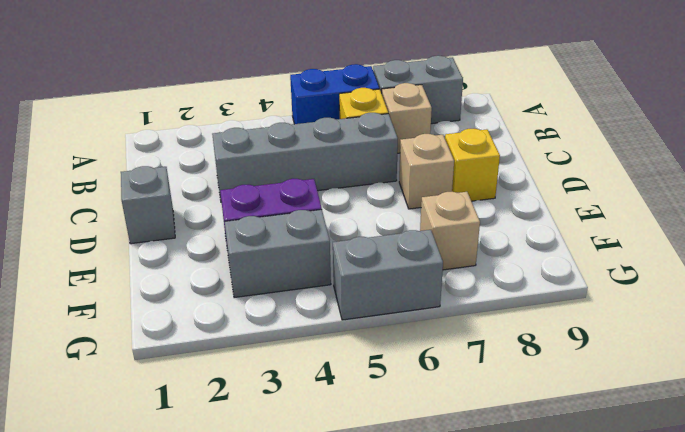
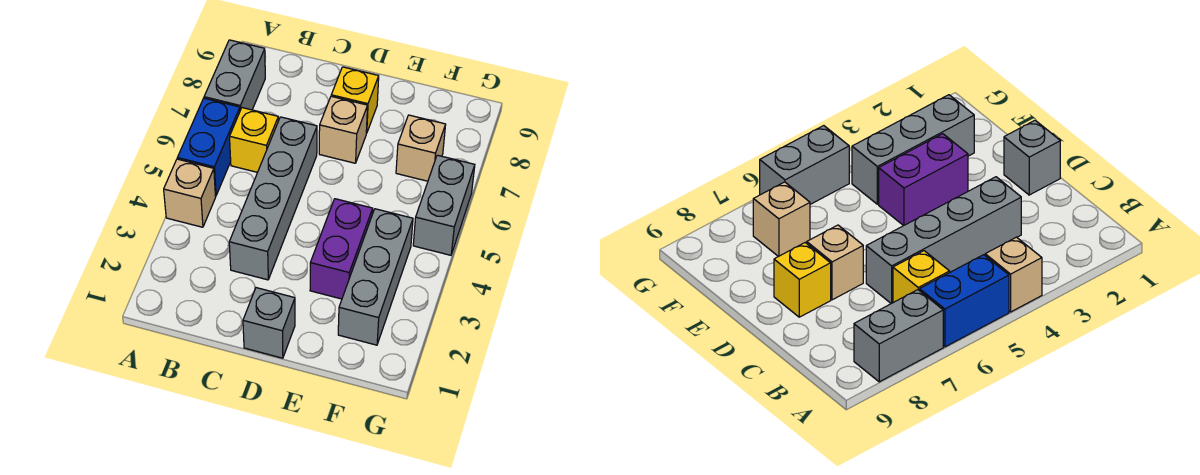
tan brick B7 level 1 -> tan brick A4 level 1
grey brick F3:F4 level 1 -> grey brick F2:F4 level 1

